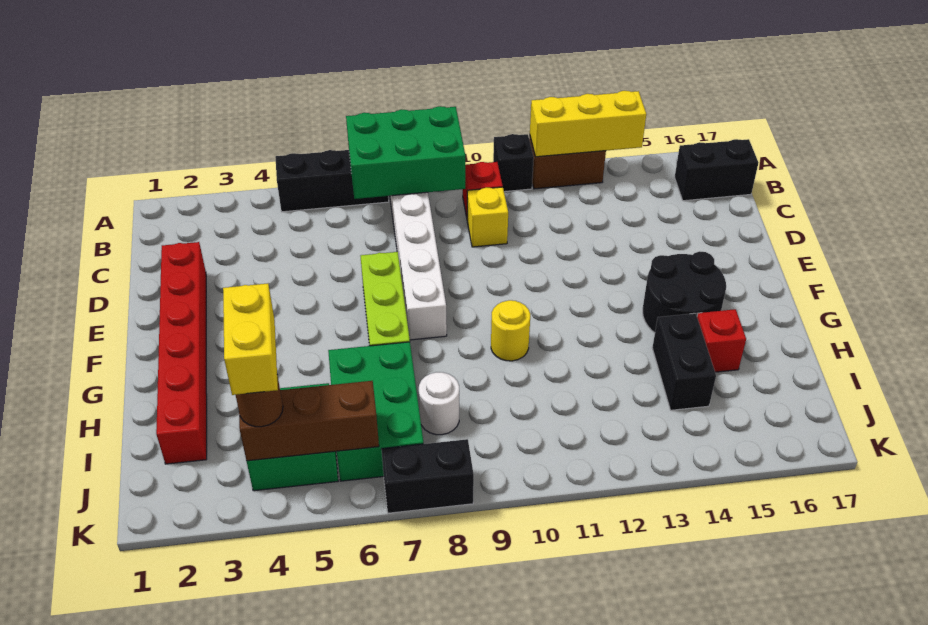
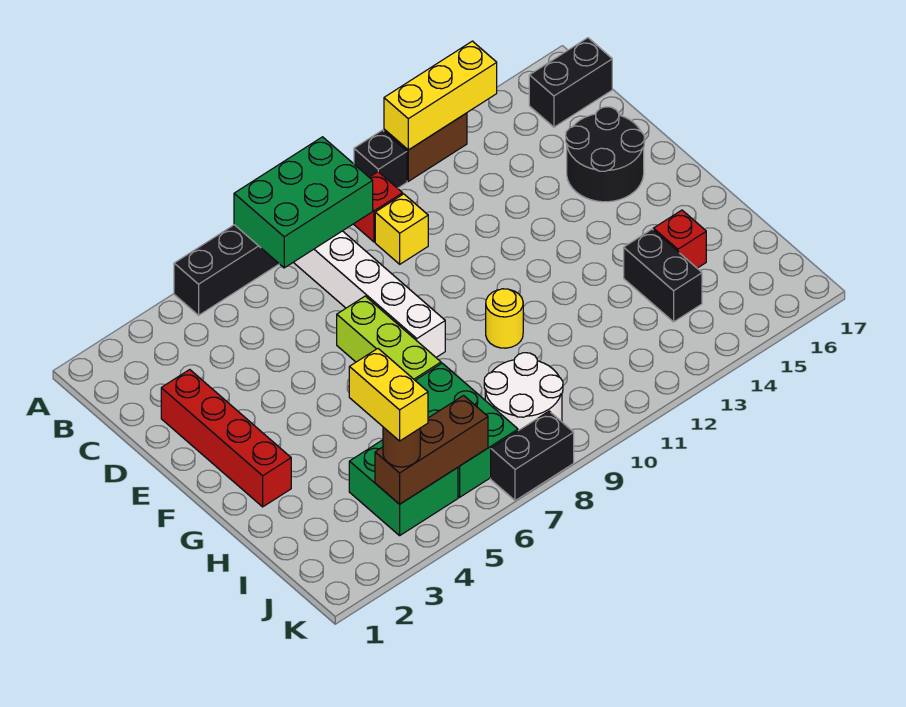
red brick D2:I2 level 1 -> red brick D2:G2 level 1
black round brick F14:G15 level 1 -> black round brick D15:E16 level 1
white round brick I8 level 1 -> white round brick I8:J9 level 1

